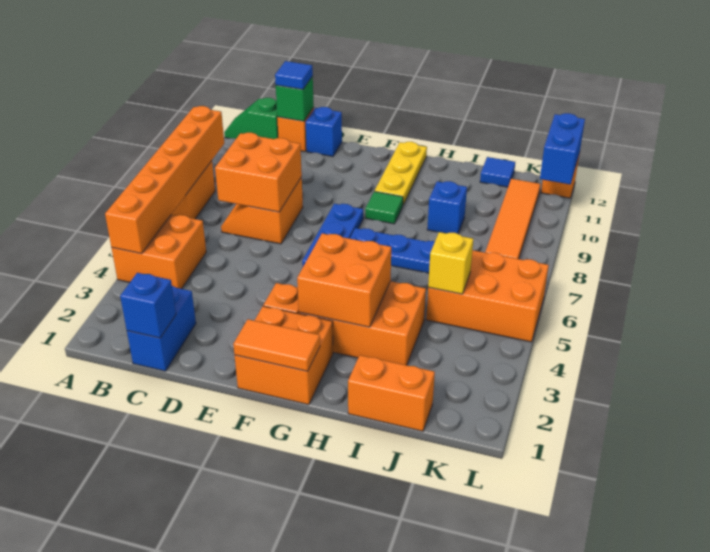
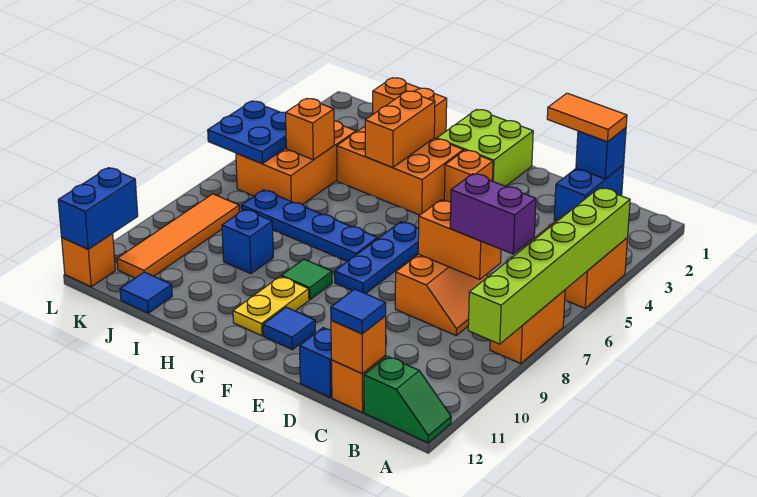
orange brick A4:A9 level 2 -> lime brick A4:A9 level 2
none -> purple brick B7:C7 level 3
orange brick C7:D8 level 2 -> orange brick C7:D7 level 2
green brick C12 level 2 -> orange brick C12 level 2
orange brick F1:G2 level 1 -> lime brick F1:G2 level 1
orange tile F1:G1 level 2 -> orange tile C1:D1 level 3
none -> blue tile F11 level 1
orange brick G3:H4 level 2 -> orange brick H3:H4 level 2
yellow plate G10:G12 level 1 -> yellow plate G10:G11 level 1
orange brick J5:L6 level 1 -> orange brick J4:K6 level 1
yellow brick J5 level 2 -> orange brick J5 level 2
none -> blue plate K5:L6 level 2

